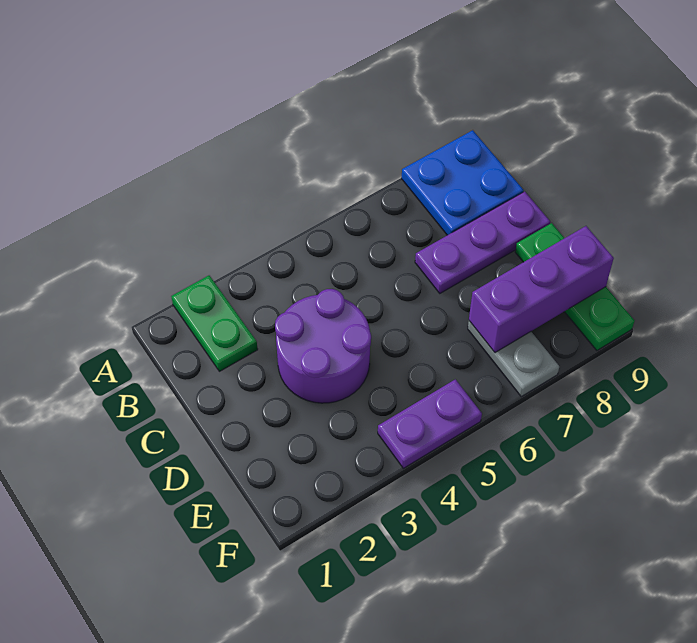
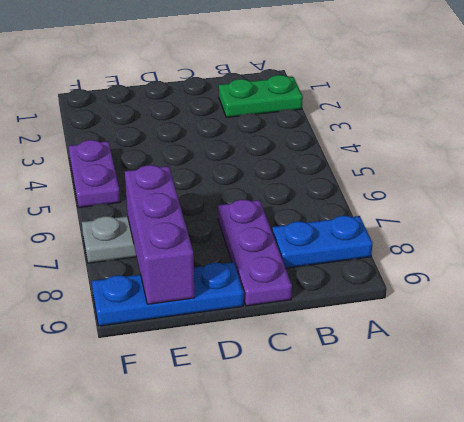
blue plate A8:B9 level 1 -> blue plate A8:B8 level 1
purple round brick C3:D4 level 1 -> none
green plate D9:F9 level 1 -> blue plate D9:F9 level 1

